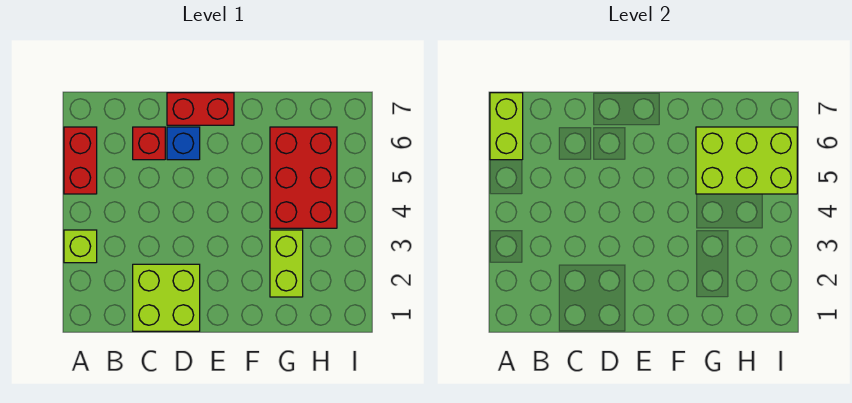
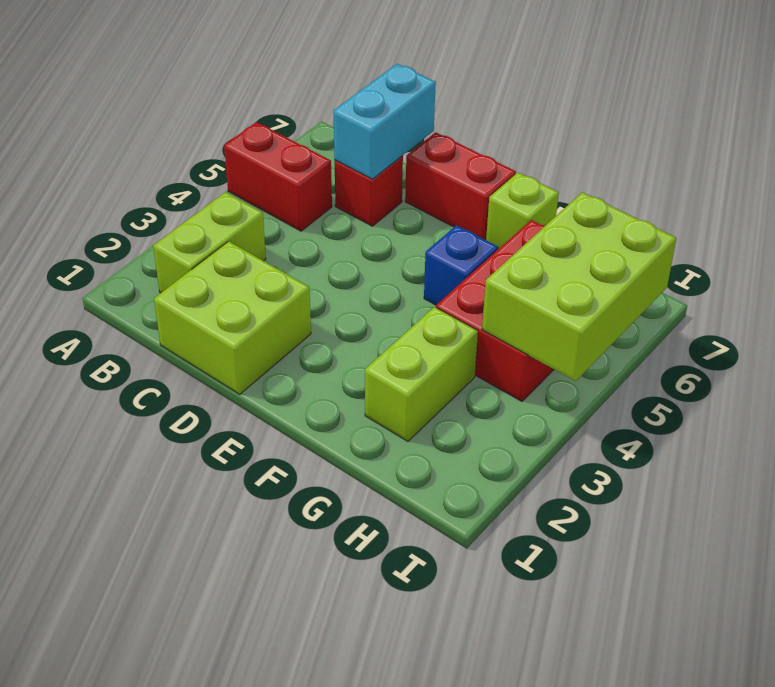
lime brick A3 level 1 -> lime brick F7 level 1
red brick A5:A6 level 1 -> red brick A5:B5 level 1
lime brick A6:A7 level 2 -> lime brick B2:B3 level 1
none -> cyan brick C6:C7 level 2
blue brick D6 level 1 -> blue brick F5 level 1
lime brick G5:I6 level 2 -> lime brick H4:I6 level 2

